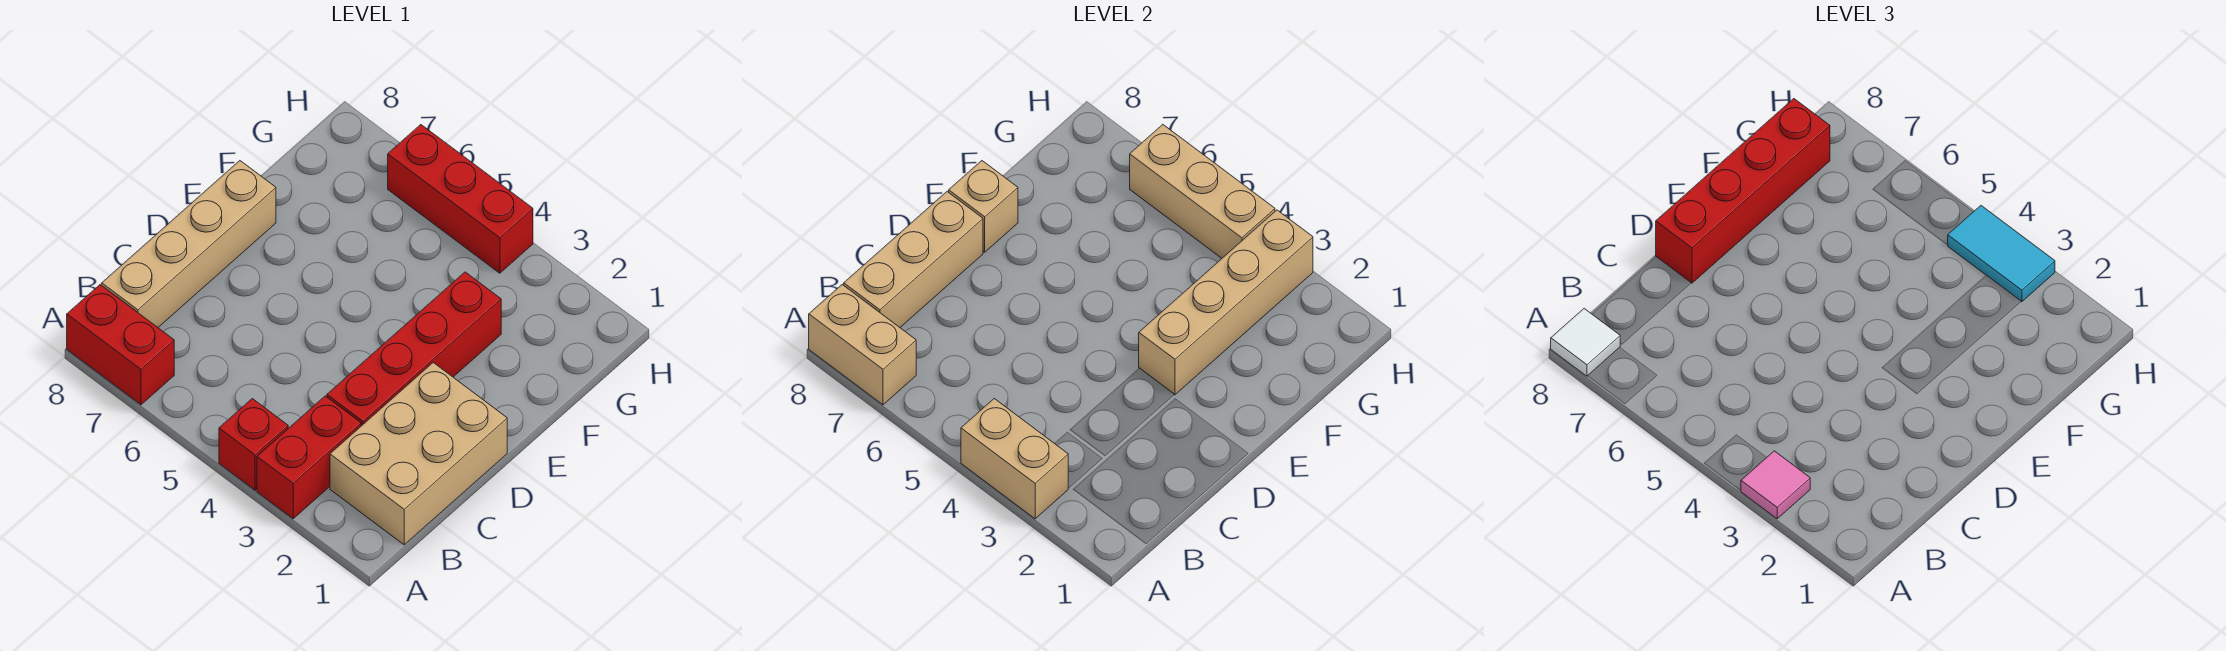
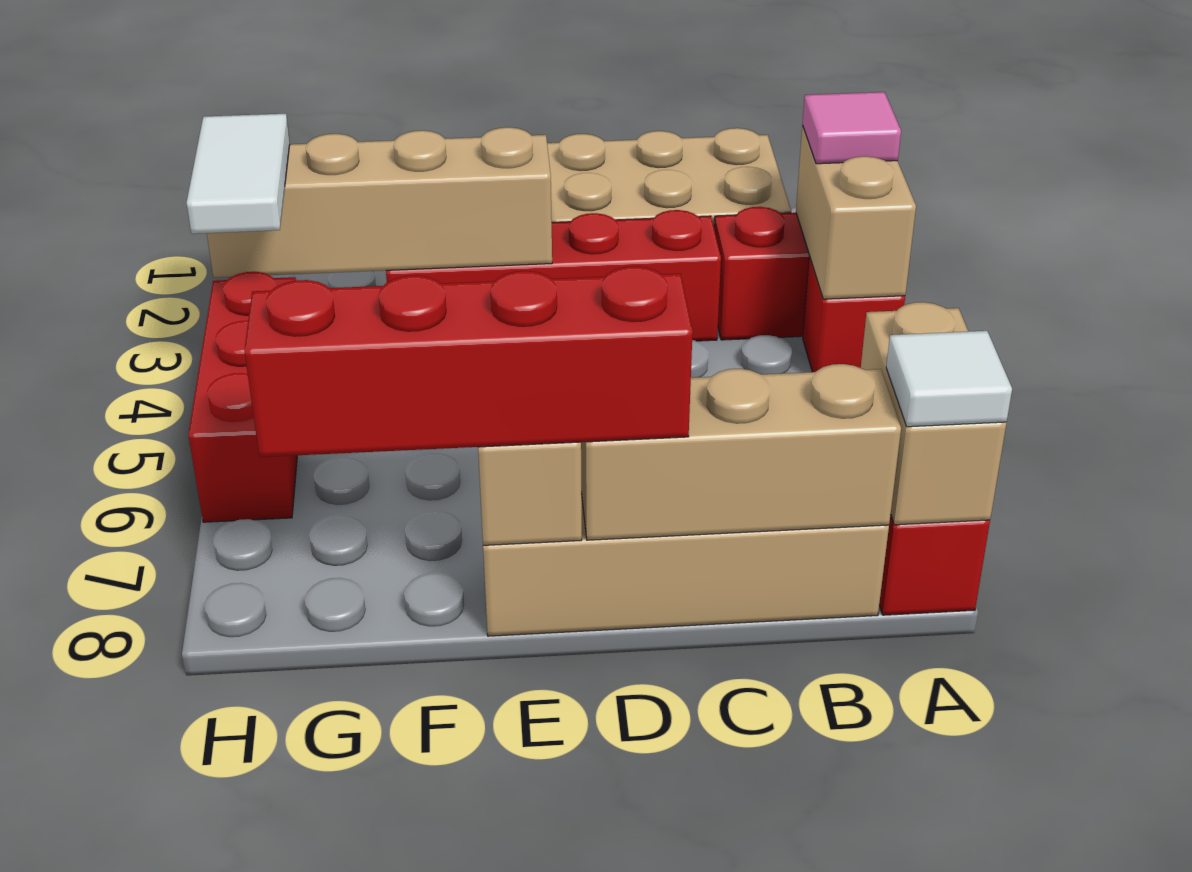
cyan tile H3:H4 level 3 -> white tile H3:H4 level 3
tan brick H4:H6 level 2 -> none

